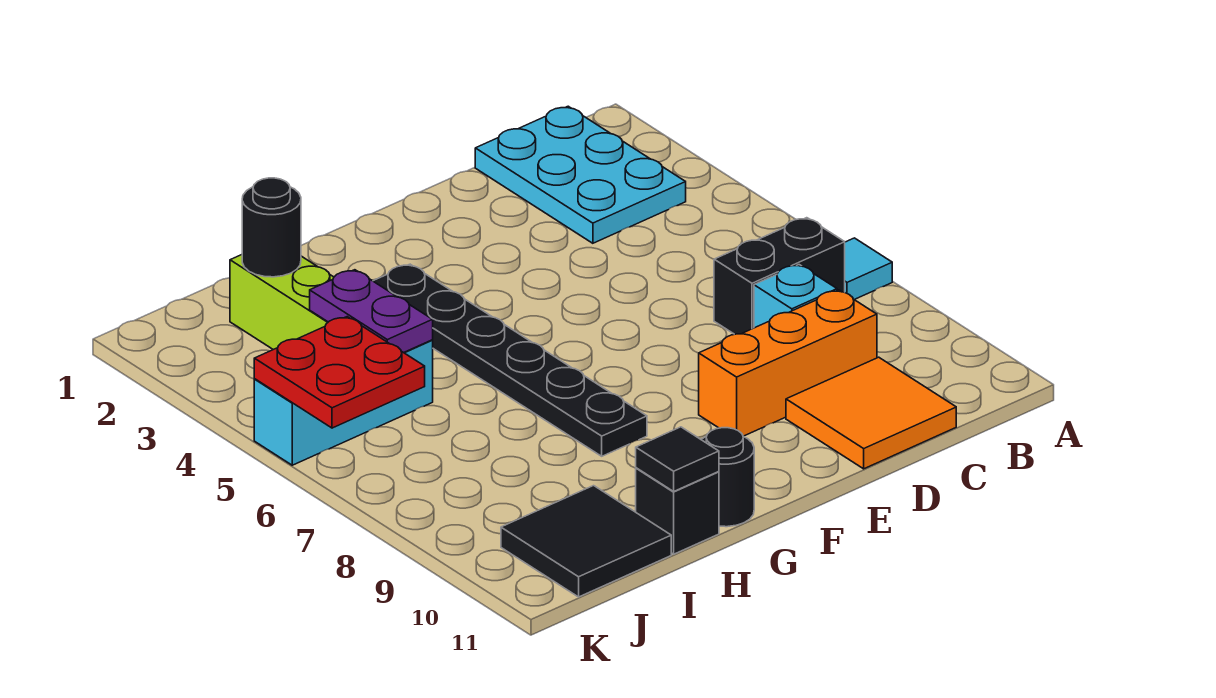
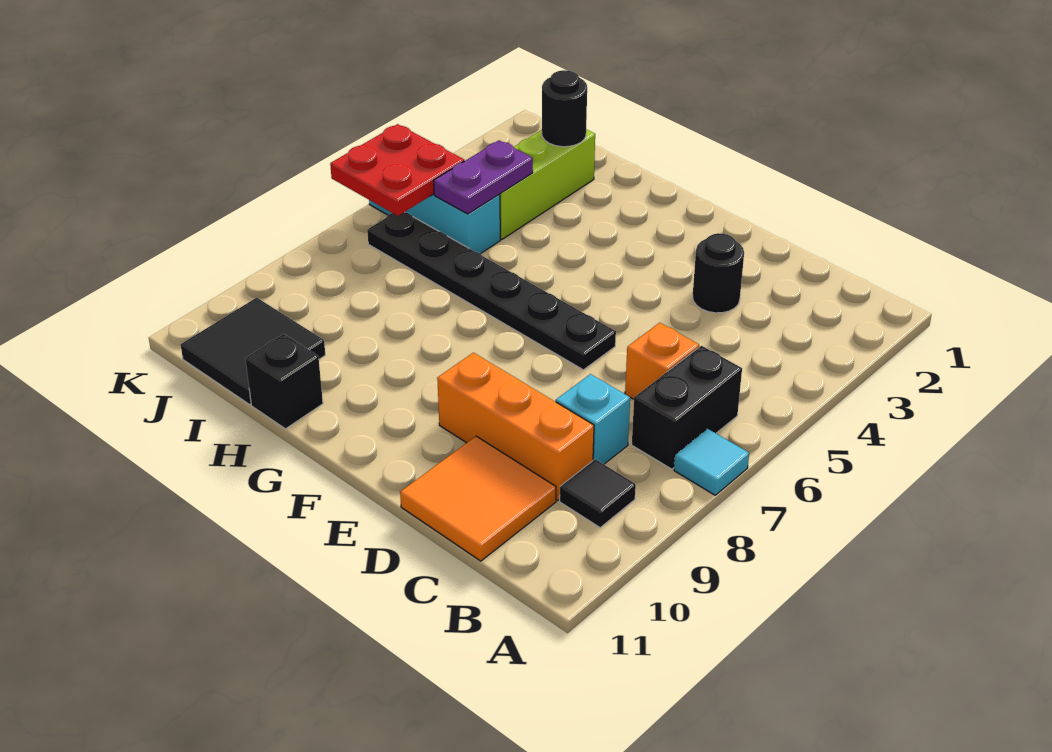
cyan plate B1:C3 level 1 -> none
black brick B7:C7 level 1 -> black brick B6:B7 level 1
none -> orange brick C6 level 1
black plate G3:G8 level 1 -> black plate E6:J6 level 1
black round brick G11 level 1 -> black round brick D3 level 1
black tile H11 level 2 -> black tile B9 level 1

